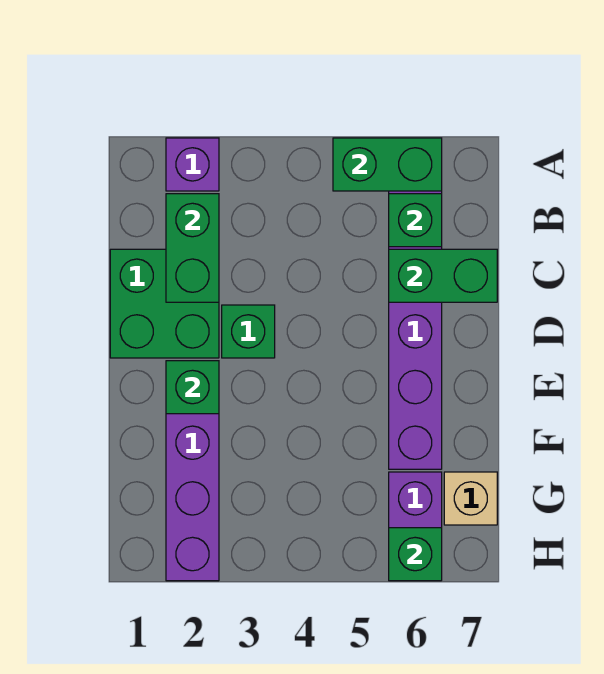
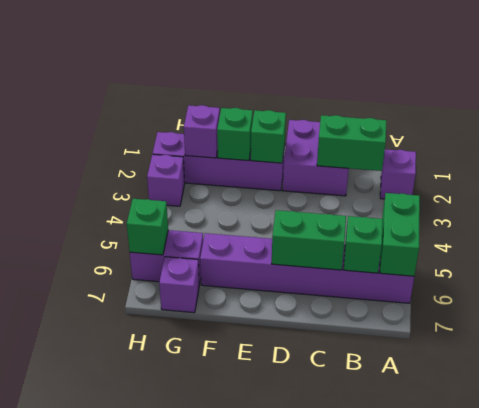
green brick C1:D2 level 1 -> purple brick C1:D2 level 1
green brick C6:C7 level 2 -> green brick C6:D6 level 2
green brick D3 level 1 -> green brick F2 level 2
none -> purple brick G2 level 2
tan brick G7 level 1 -> purple brick G7 level 1
none -> purple brick H3 level 1

